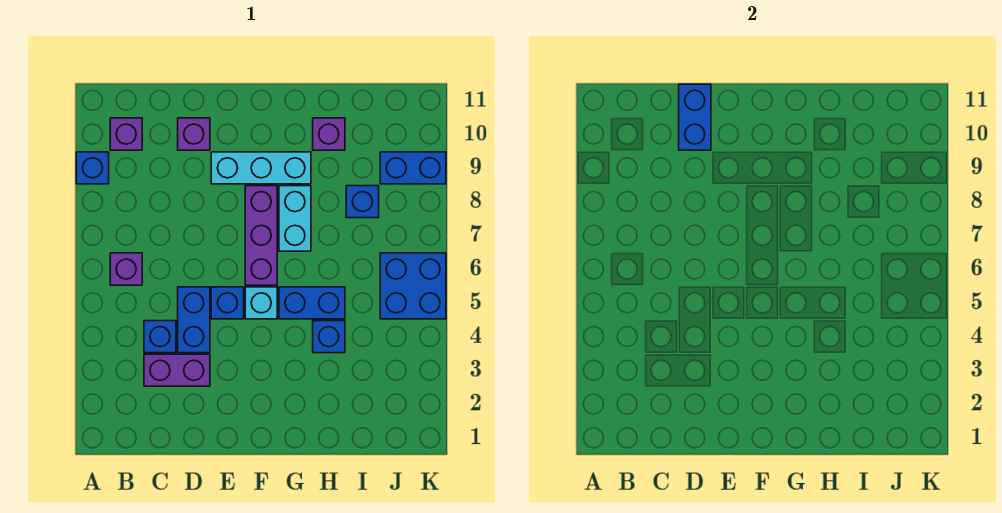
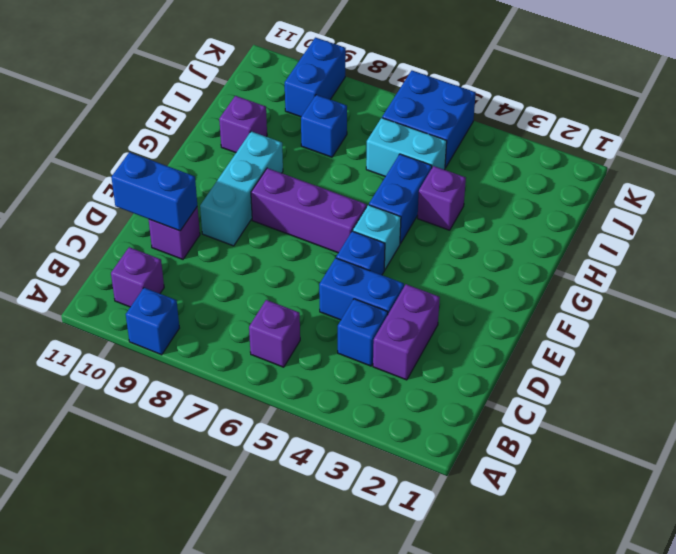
cyan brick G7:G8 level 1 -> cyan brick I5:I6 level 1
blue brick H4 level 1 -> purple brick H4 level 1

